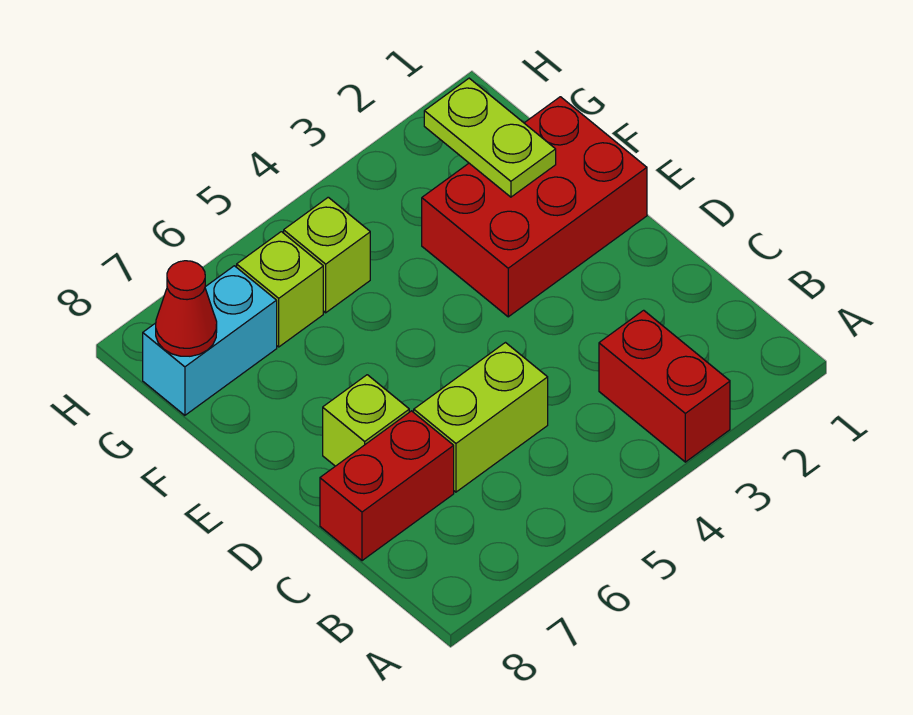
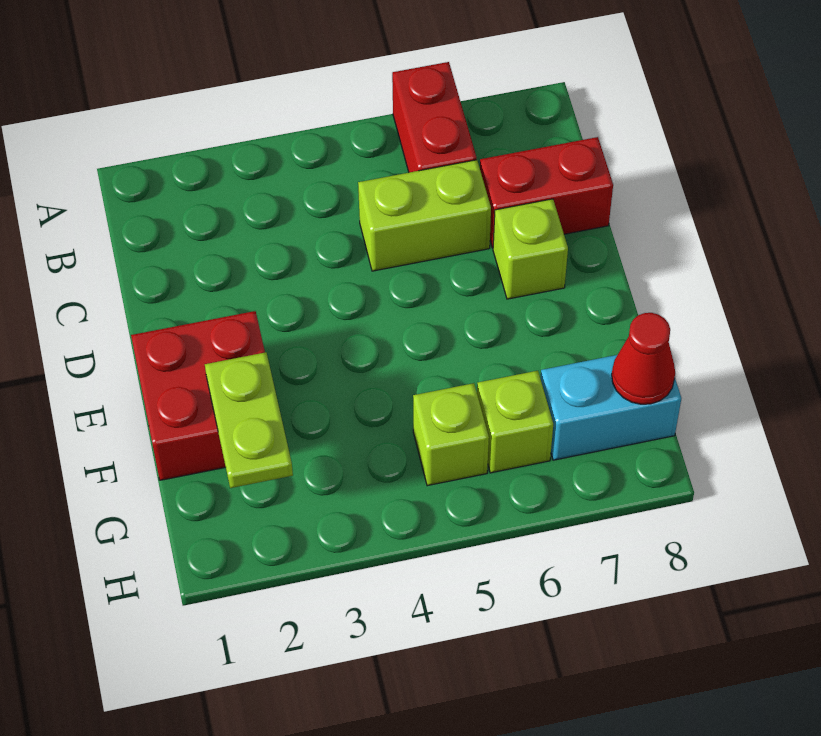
red brick A3:B3 level 1 -> red brick A6:B6 level 1
red brick E1:F3 level 1 -> red brick E1:F2 level 1

